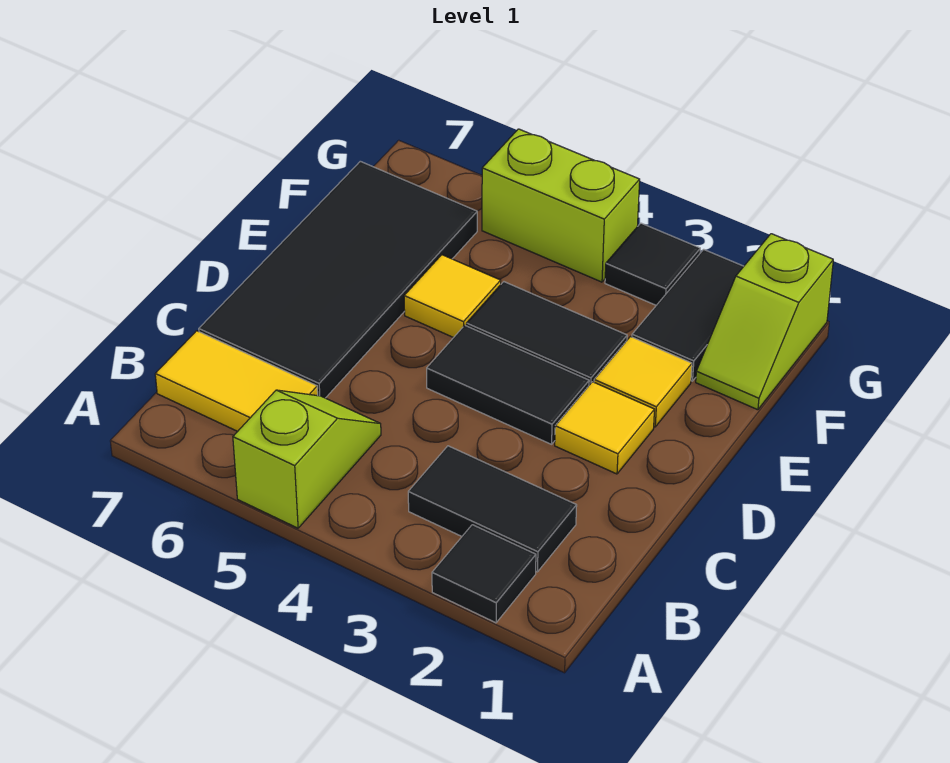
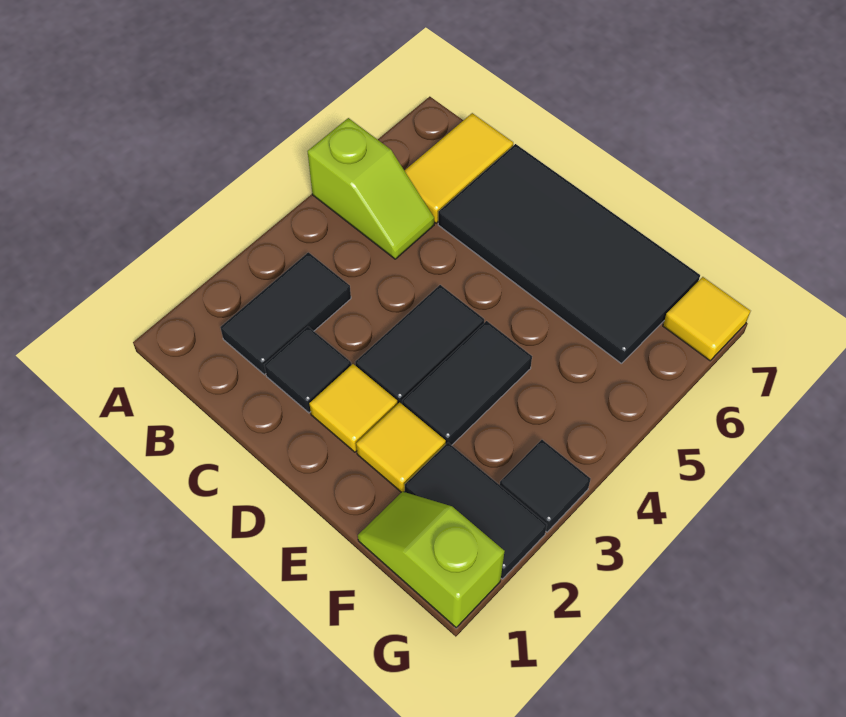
black tile A2 level 1 -> black tile C2 level 1
yellow tile E5 level 1 -> yellow tile G7 level 1
lime brick G4:G5 level 1 -> none

